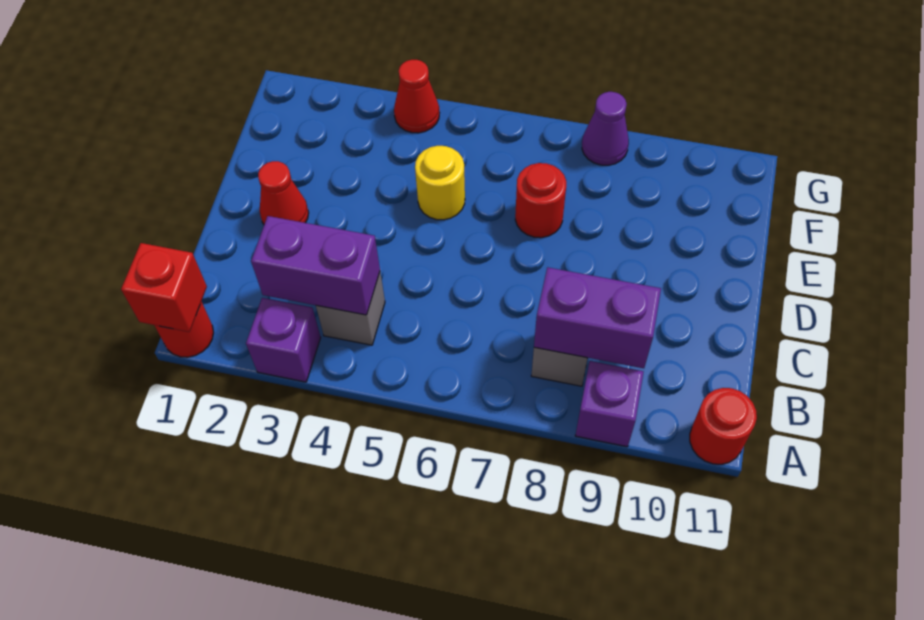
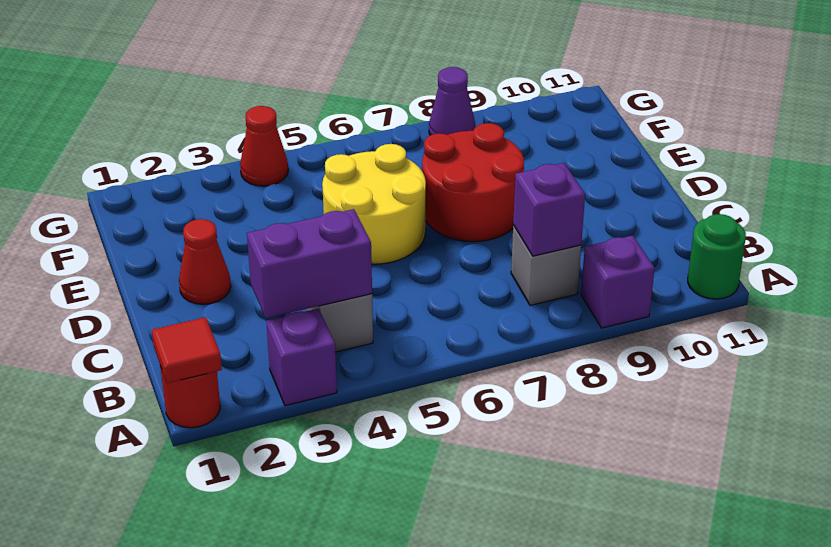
red brick A1 level 2 -> red tile A1 level 2
red round brick A11 level 1 -> green round brick A11 level 1
purple brick B8:B9 level 2 -> purple brick B8 level 2
yellow round brick E5 level 1 -> yellow round brick D5:E6 level 1
red round brick E7 level 1 -> red round brick D7:E8 level 1

